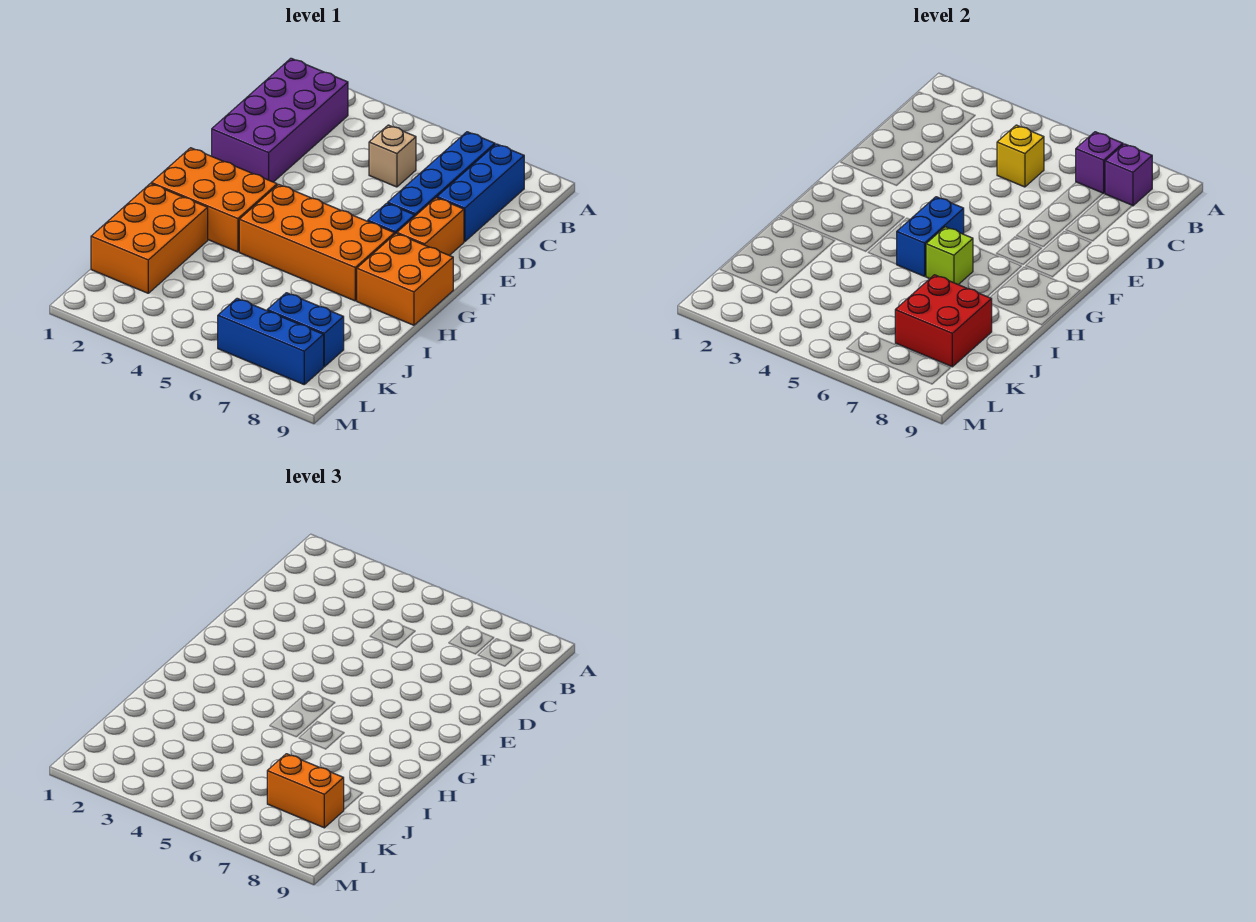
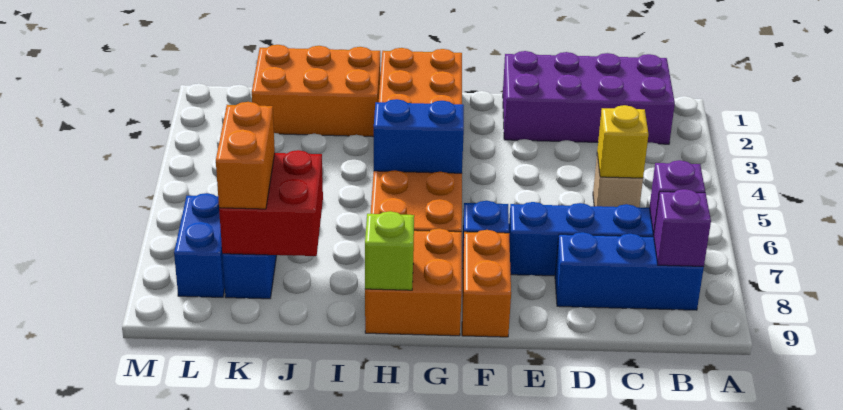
orange brick E8:F8 level 1 -> orange brick F8:F9 level 1
lime brick H6 level 2 -> lime brick H9 level 2
blue brick L6:L8 level 1 -> blue brick L7:L8 level 1

